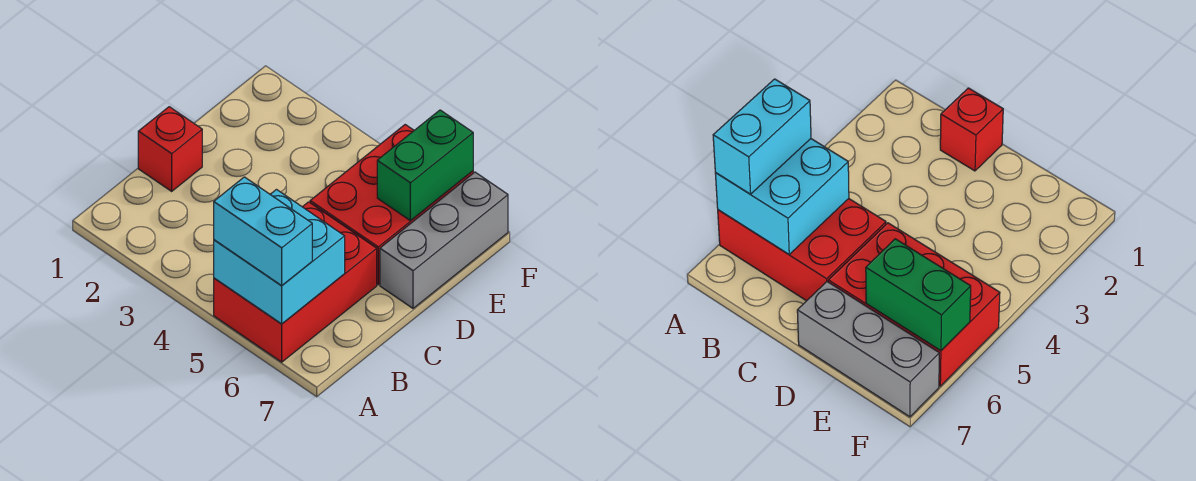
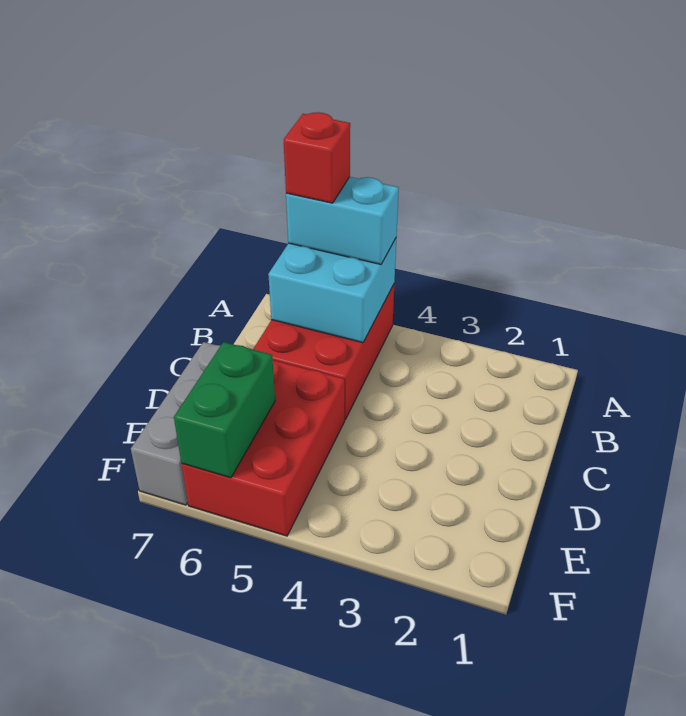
red brick C1 level 1 -> red brick A6 level 4

